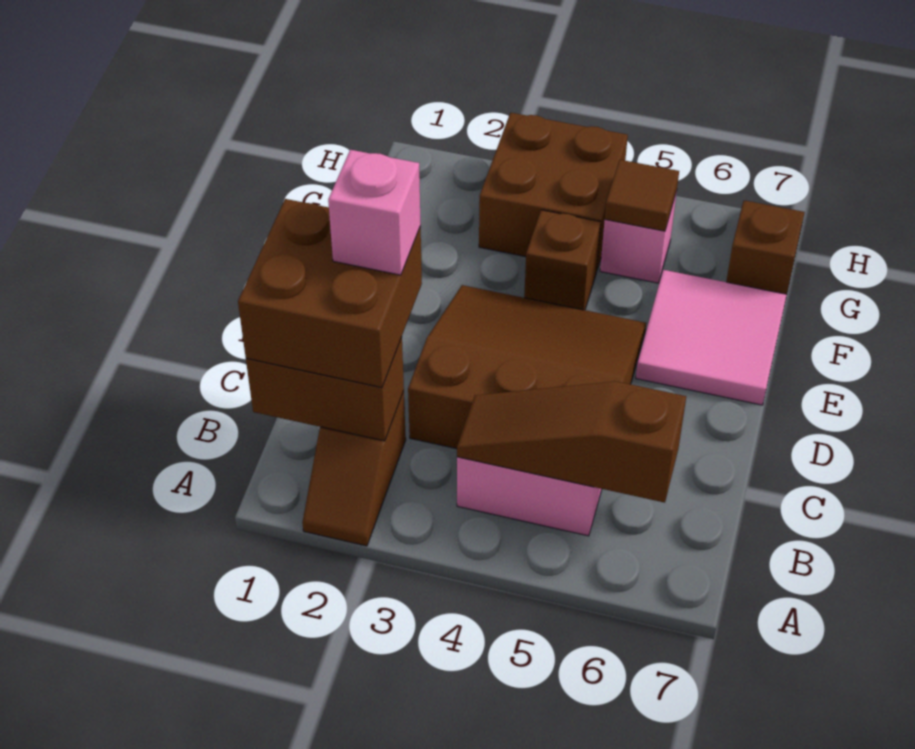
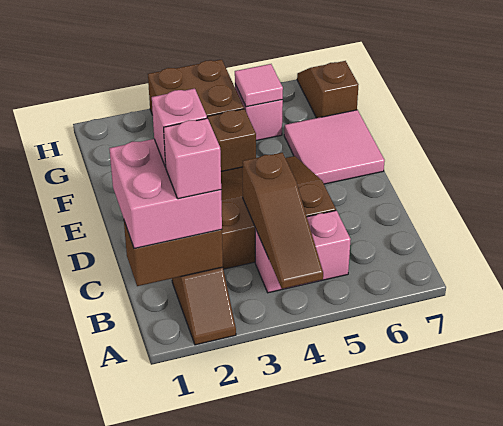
brown brick B1:C2 level 3 -> pink brick B1:C2 level 3
none -> pink brick B2 level 4
brown slope B4:B6 level 2 top 6 -> brown slope A4:C4 level 2 top C
brown tile G5 level 2 -> pink tile G5 level 2

